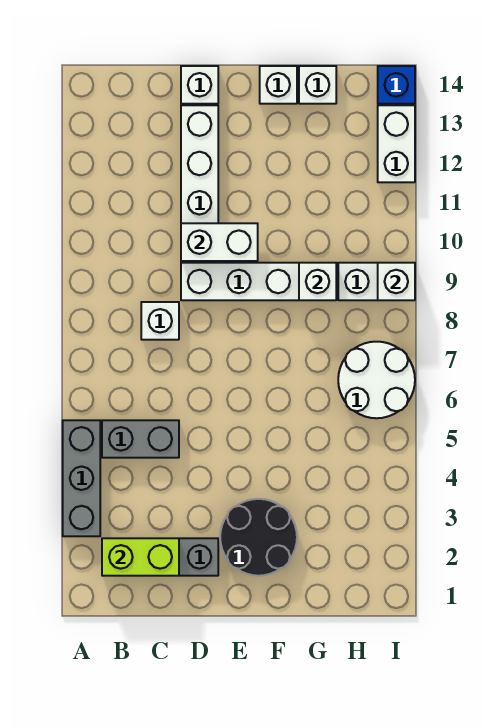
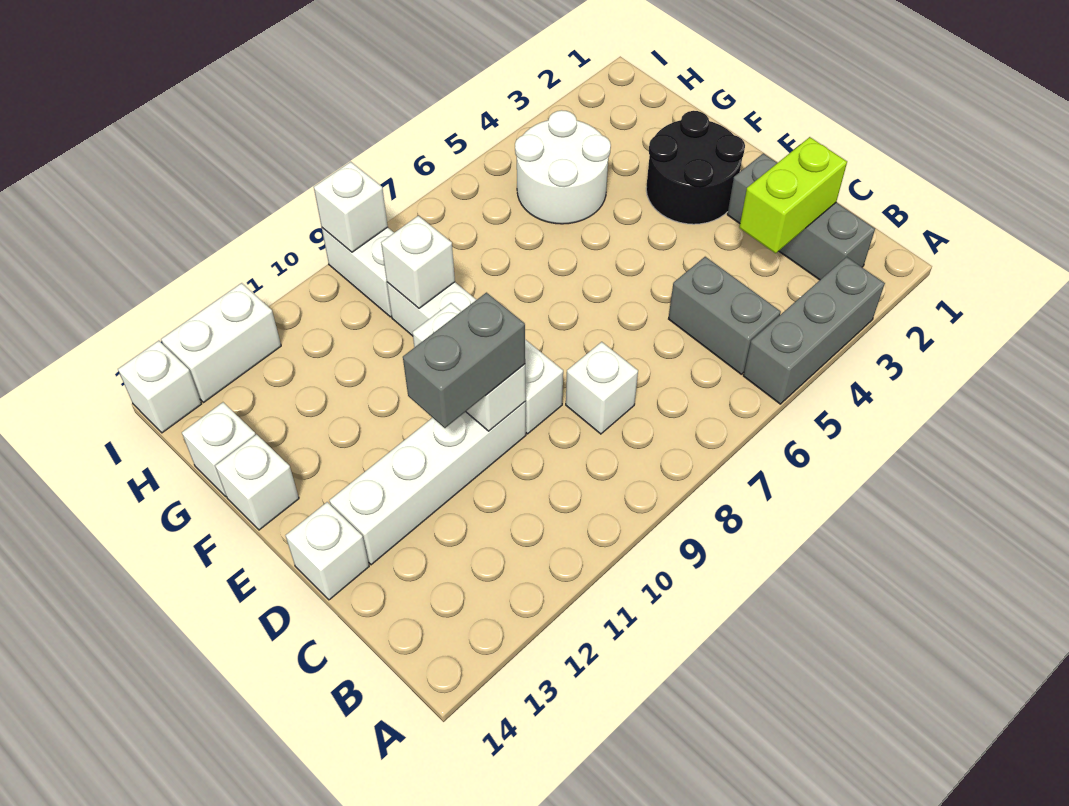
lime brick B2:C2 level 2 -> lime brick C2:C3 level 2
none -> grey brick D10:D11 level 3
white round brick H6:I7 level 1 -> white round brick G4:H5 level 1
blue brick I14 level 1 -> white brick I14 level 1

